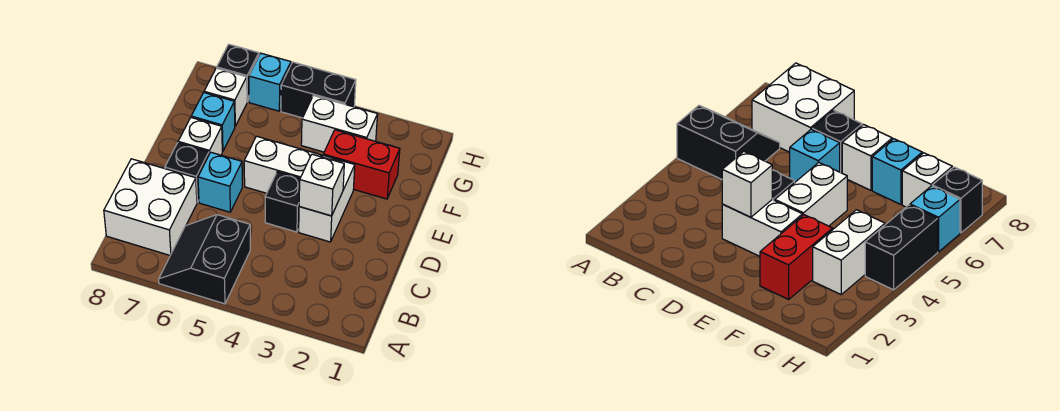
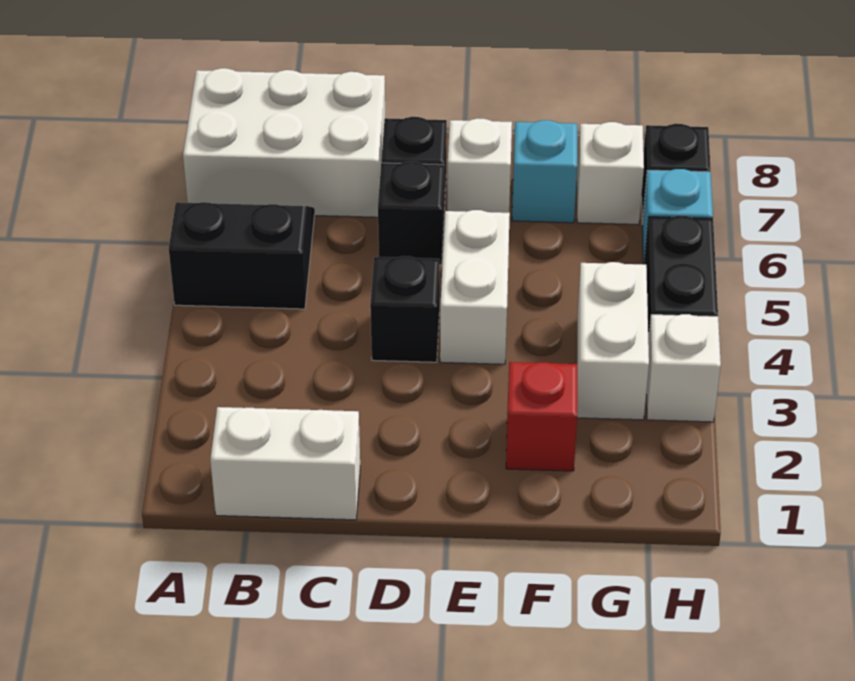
white brick B7:C8 level 1 -> white brick A7:C8 level 1
white brick D3:E3 level 1 -> white brick B1:C1 level 1
white brick D3 level 2 -> white brick H3 level 1
cyan brick D6 level 1 -> black brick D6 level 1
red brick F2:F3 level 1 -> red brick F2 level 1

